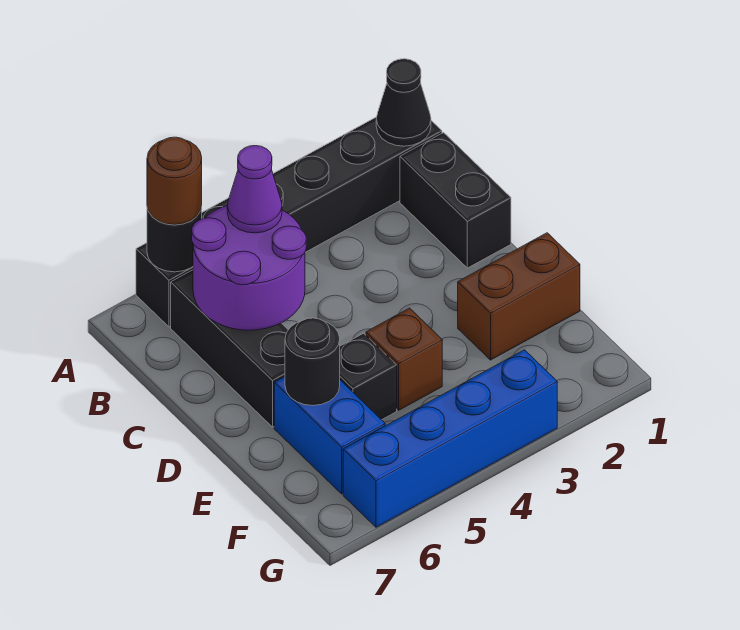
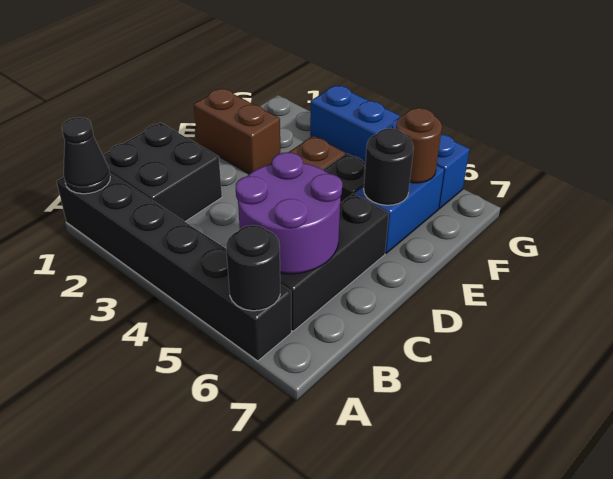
brown round brick A6 level 3 -> brown round brick F6 level 2
black brick B1:C1 level 1 -> black brick B1:C2 level 1
purple cone B5 level 3 -> none

